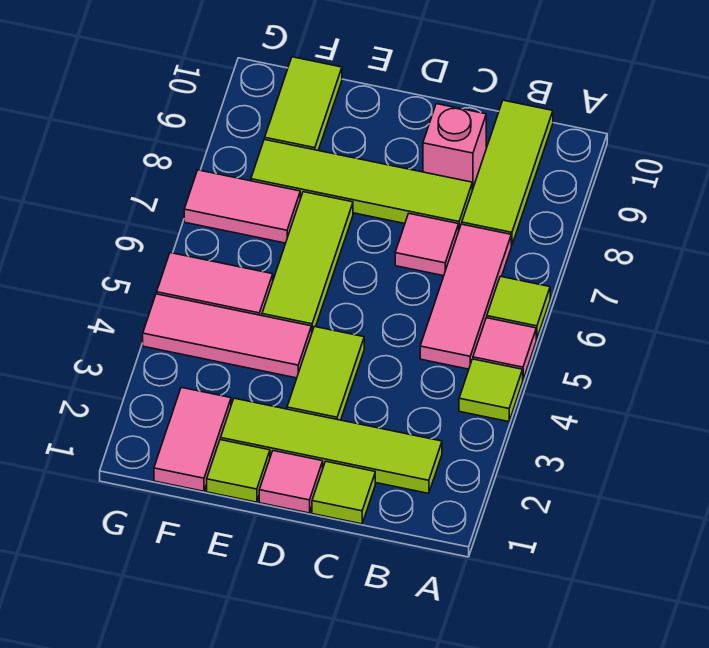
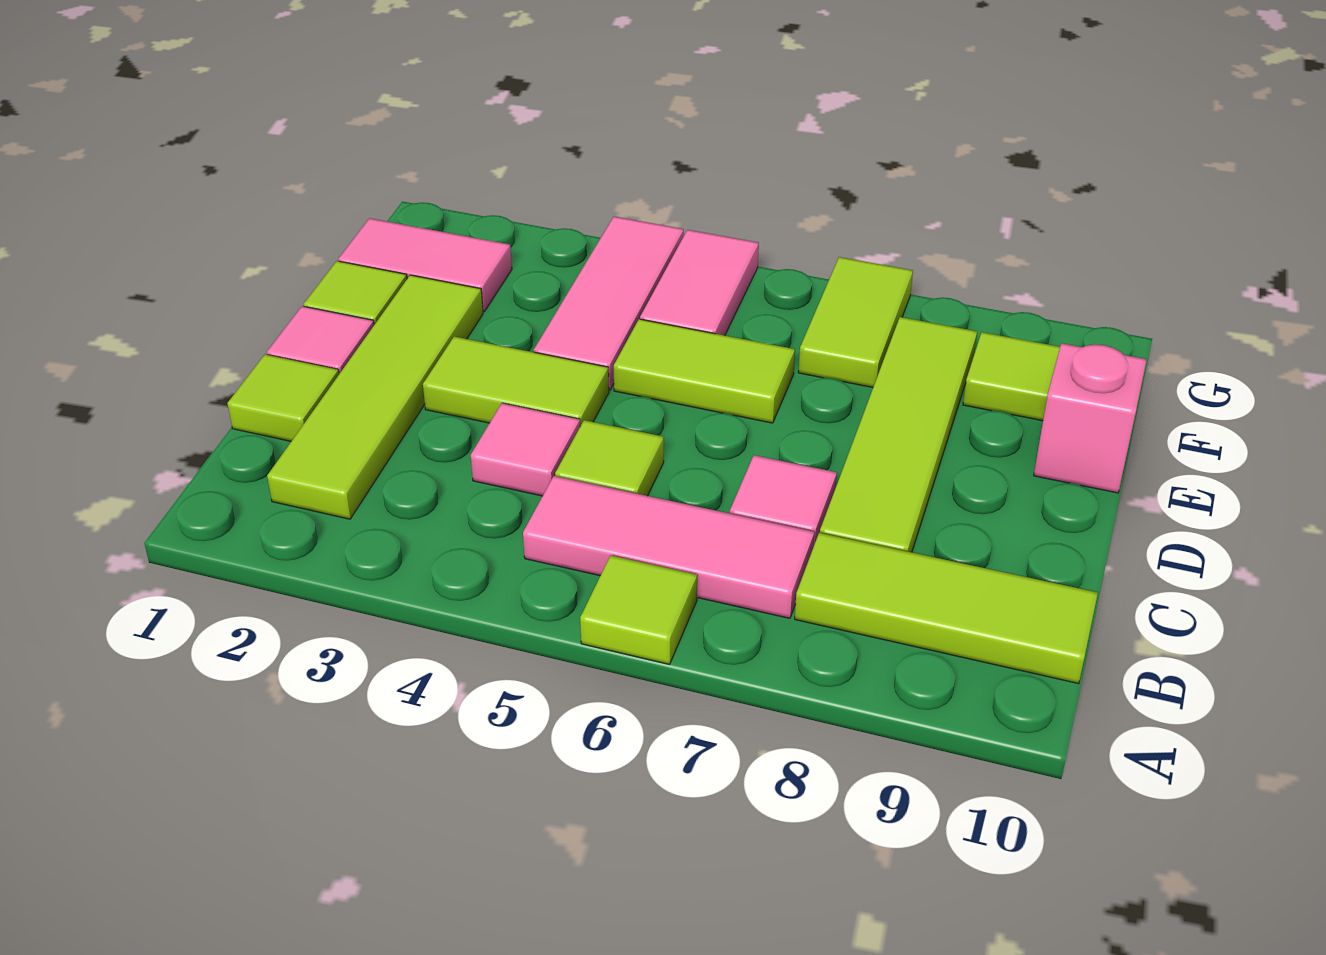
lime tile A4 level 1 -> lime tile C5 level 1
pink tile A5 level 1 -> pink tile C4 level 1
pink brick C9 level 1 -> pink brick E10 level 1
lime tile E5:E7 level 1 -> lime tile E5:E6 level 1
pink tile F7:G7 level 1 -> lime tile F7:G7 level 1

